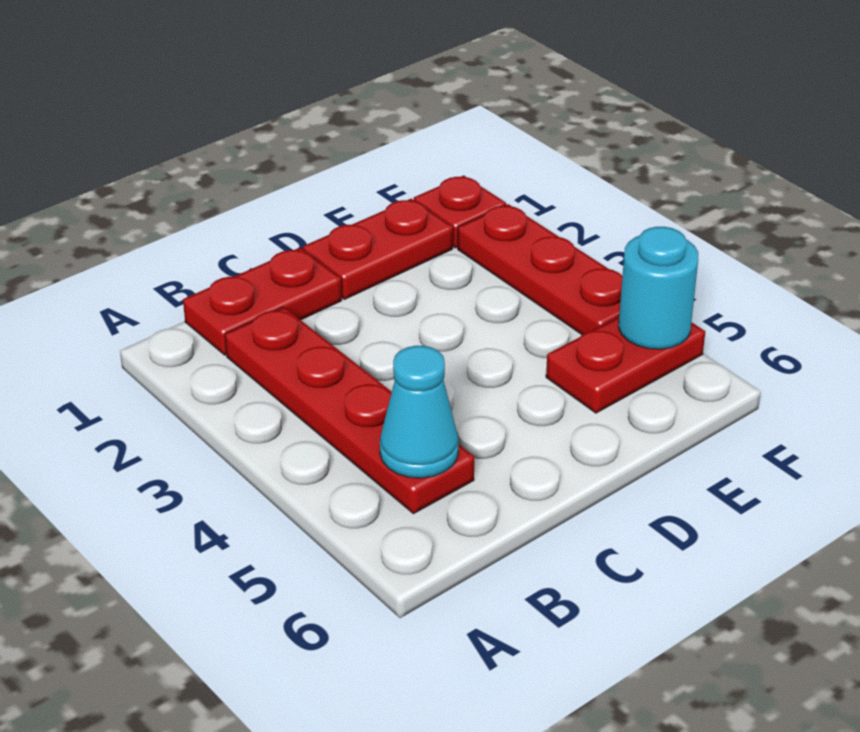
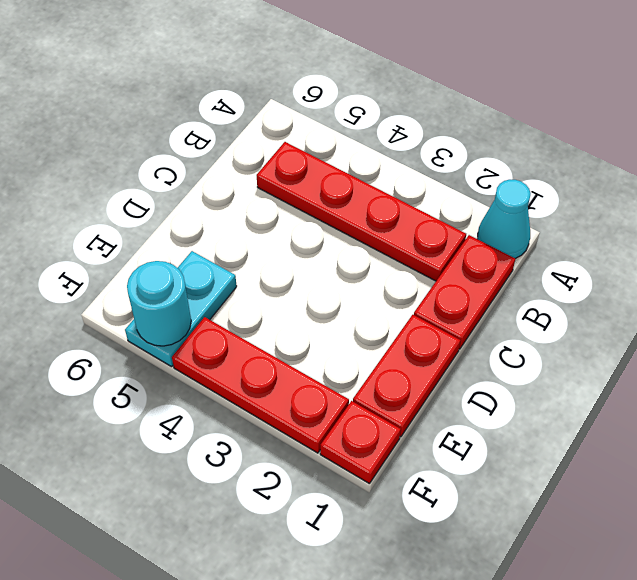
cyan cone B5 level 2 -> cyan cone A1 level 1
red plate E5:F5 level 1 -> cyan plate E5:F5 level 1

